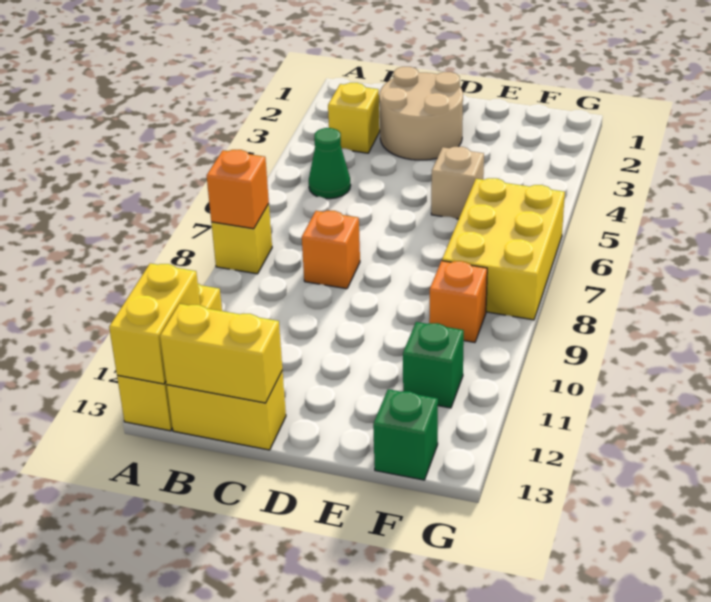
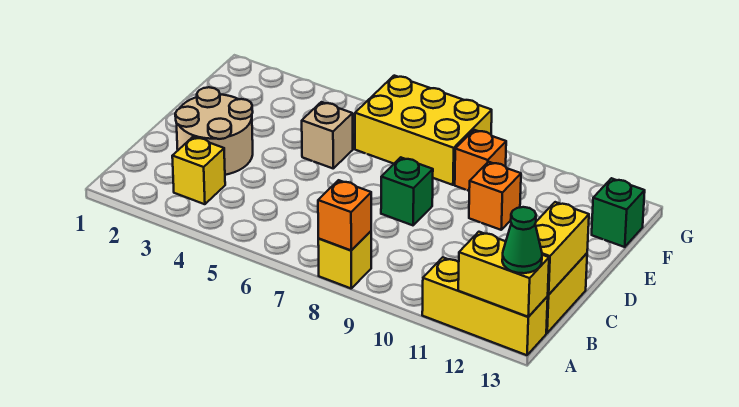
green cone B5 level 1 -> green cone A13 level 3
orange brick C8 level 1 -> orange brick E10 level 1
green brick F11 level 1 -> green brick D8 level 1

